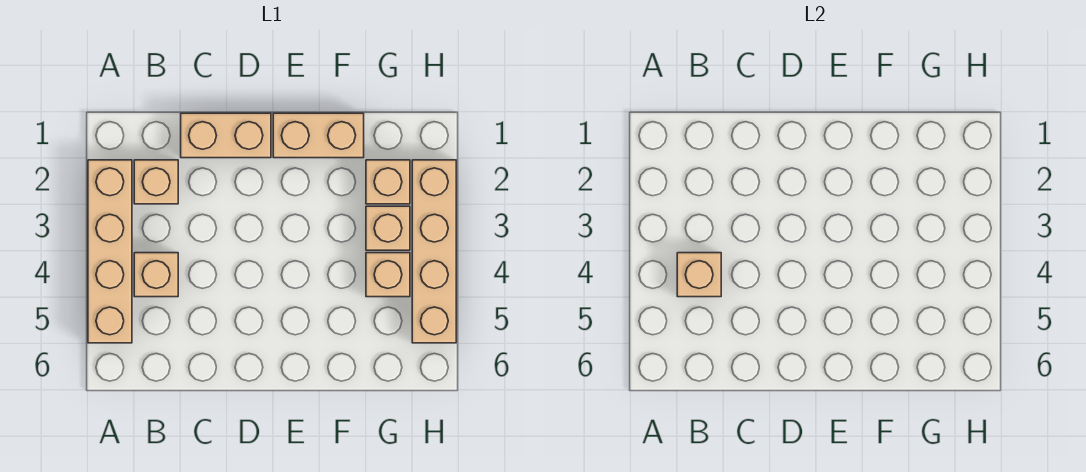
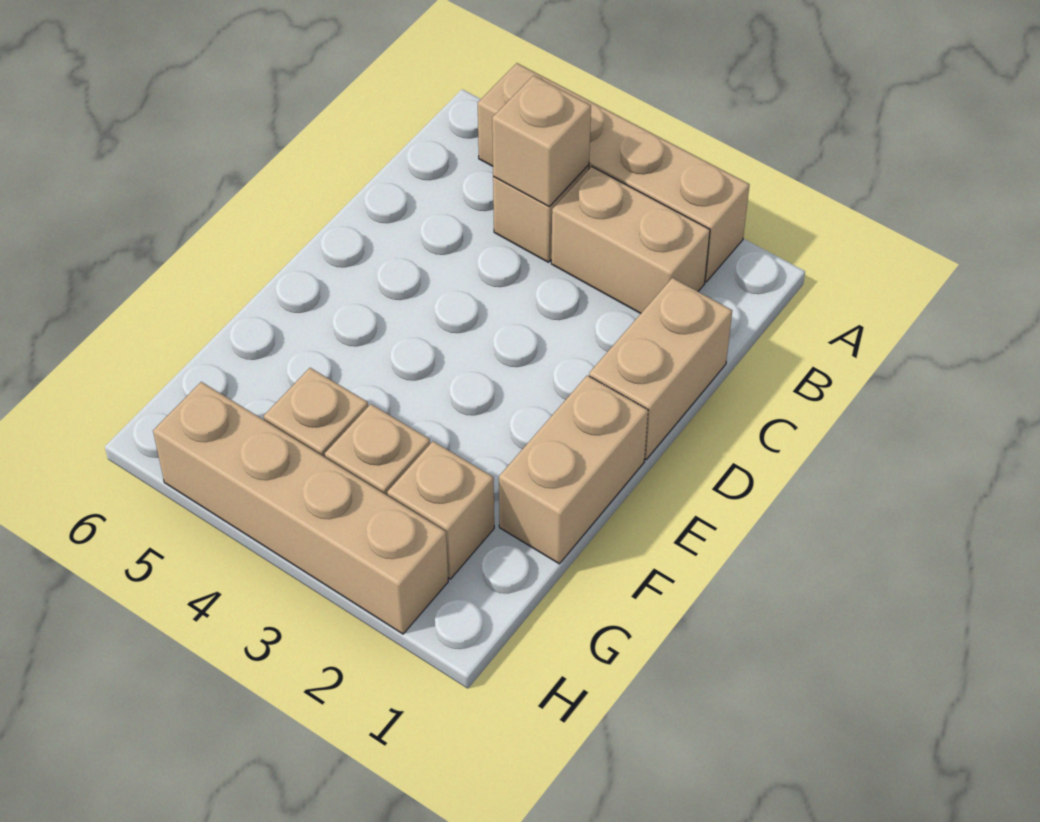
tan brick B2 level 1 -> tan brick B2:B3 level 1

